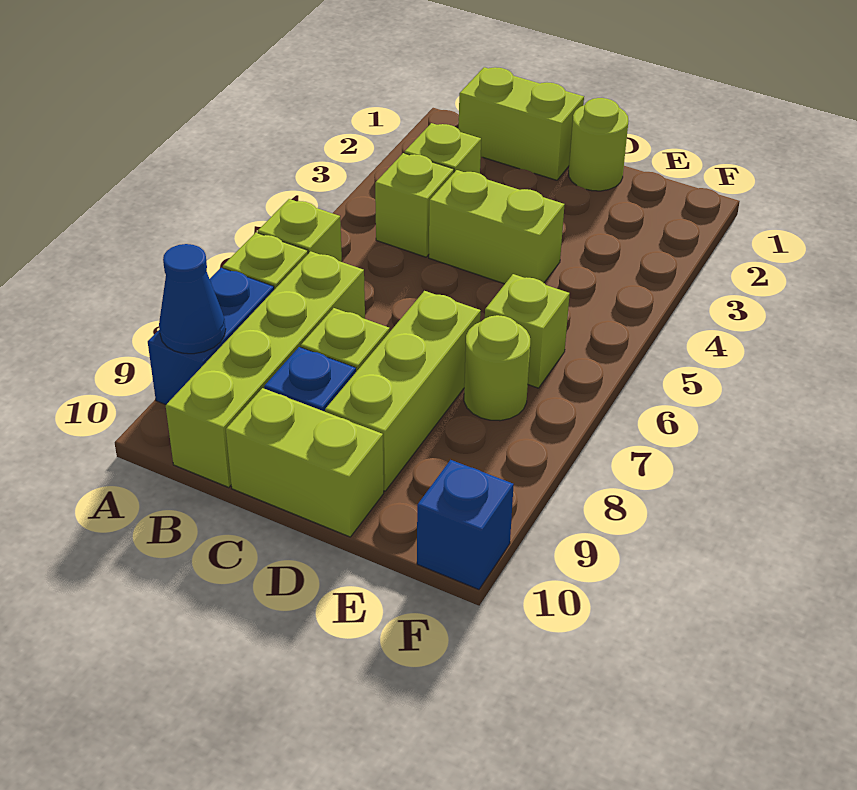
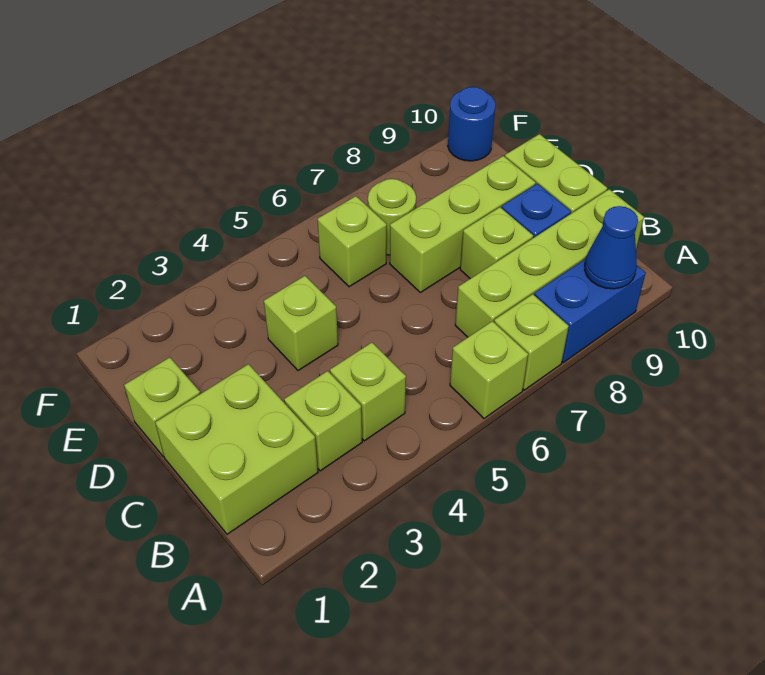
lime brick B1:C1 level 1 -> lime brick B1:C2 level 1
lime brick C4:D4 level 1 -> lime brick D4 level 1
lime round brick D1 level 1 -> lime brick D1 level 1
blue brick F10 level 1 -> blue round brick F10 level 1

